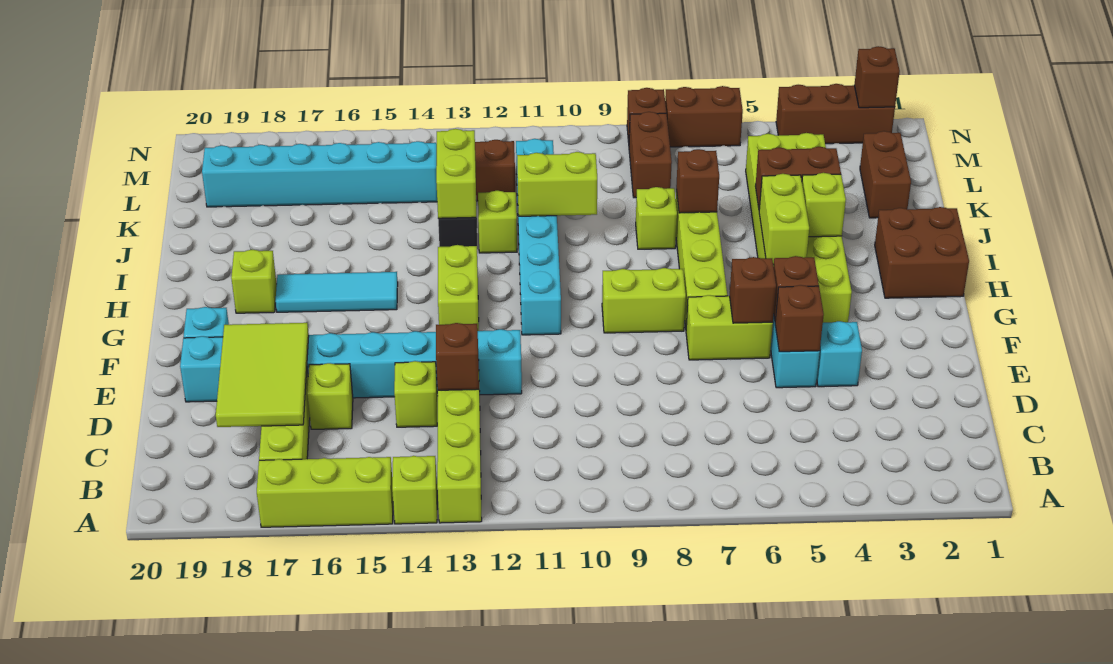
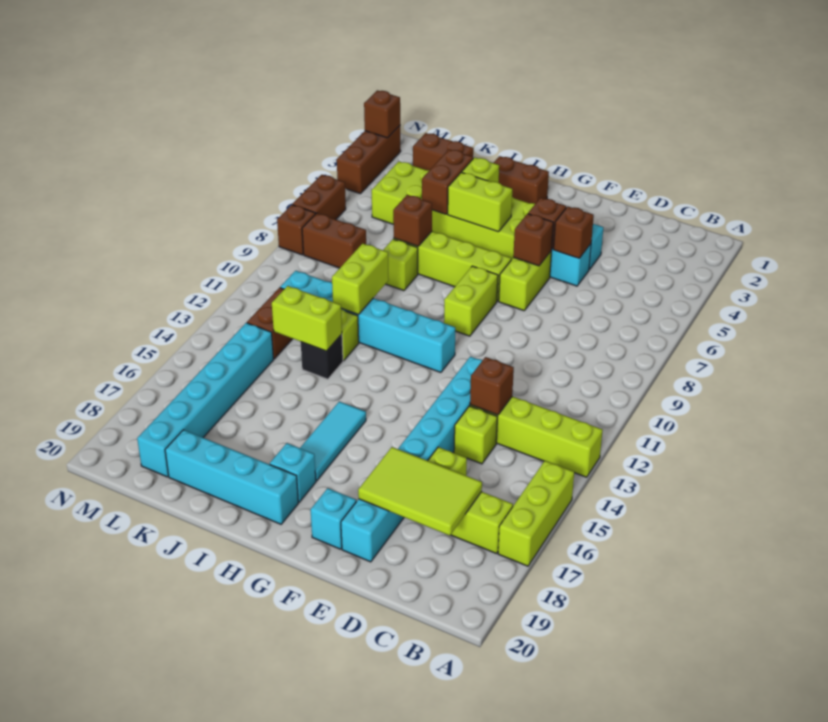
lime brick A14 level 1 -> none
lime brick G13:H13 level 1 -> none
brown brick H1:I2 level 1 -> brown brick H2:I2 level 1
lime brick H18 level 1 -> cyan brick H18 level 1
none -> cyan brick H19:K19 level 1

